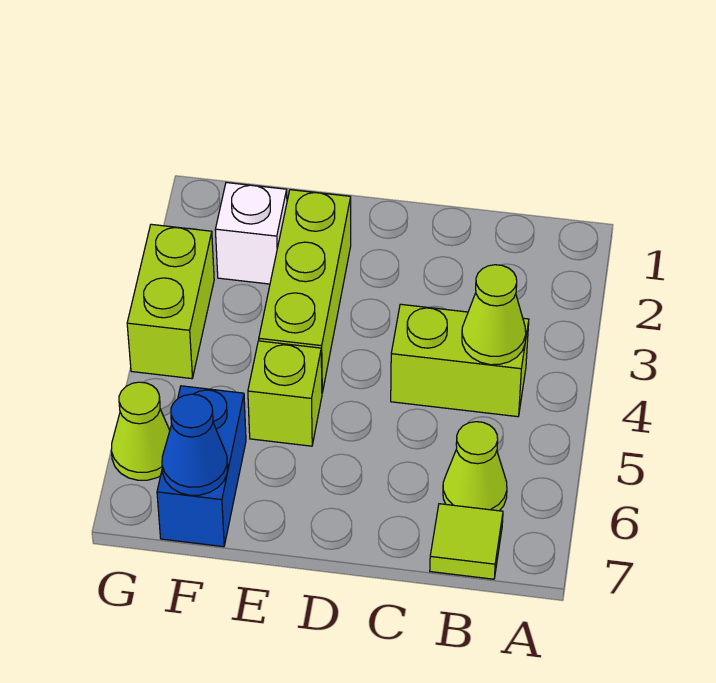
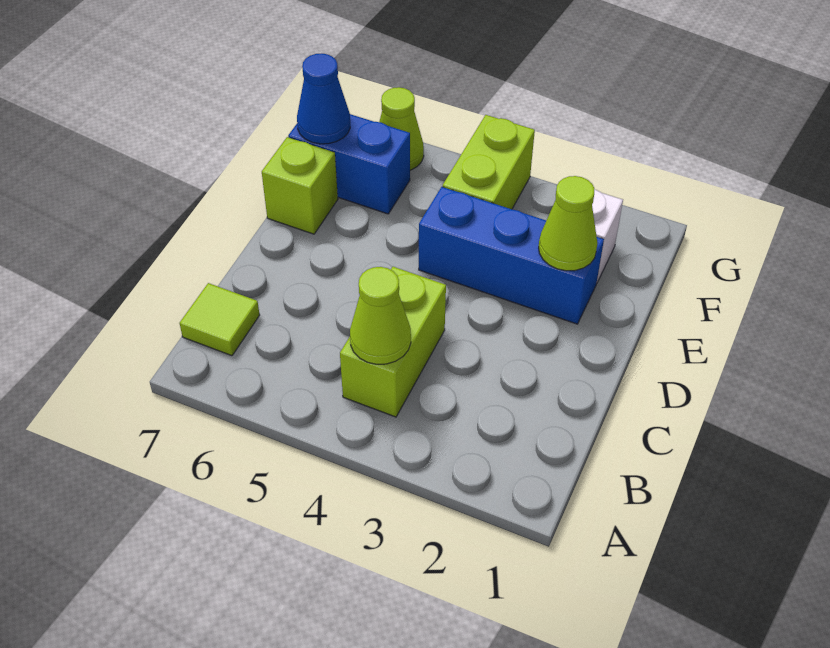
lime cone B6 level 1 -> lime cone E2 level 2
lime brick E2:E4 level 1 -> blue brick E2:E4 level 1
lime brick E5 level 1 -> lime brick E7 level 1
lime brick G3:G4 level 1 -> lime brick F4:G4 level 1

